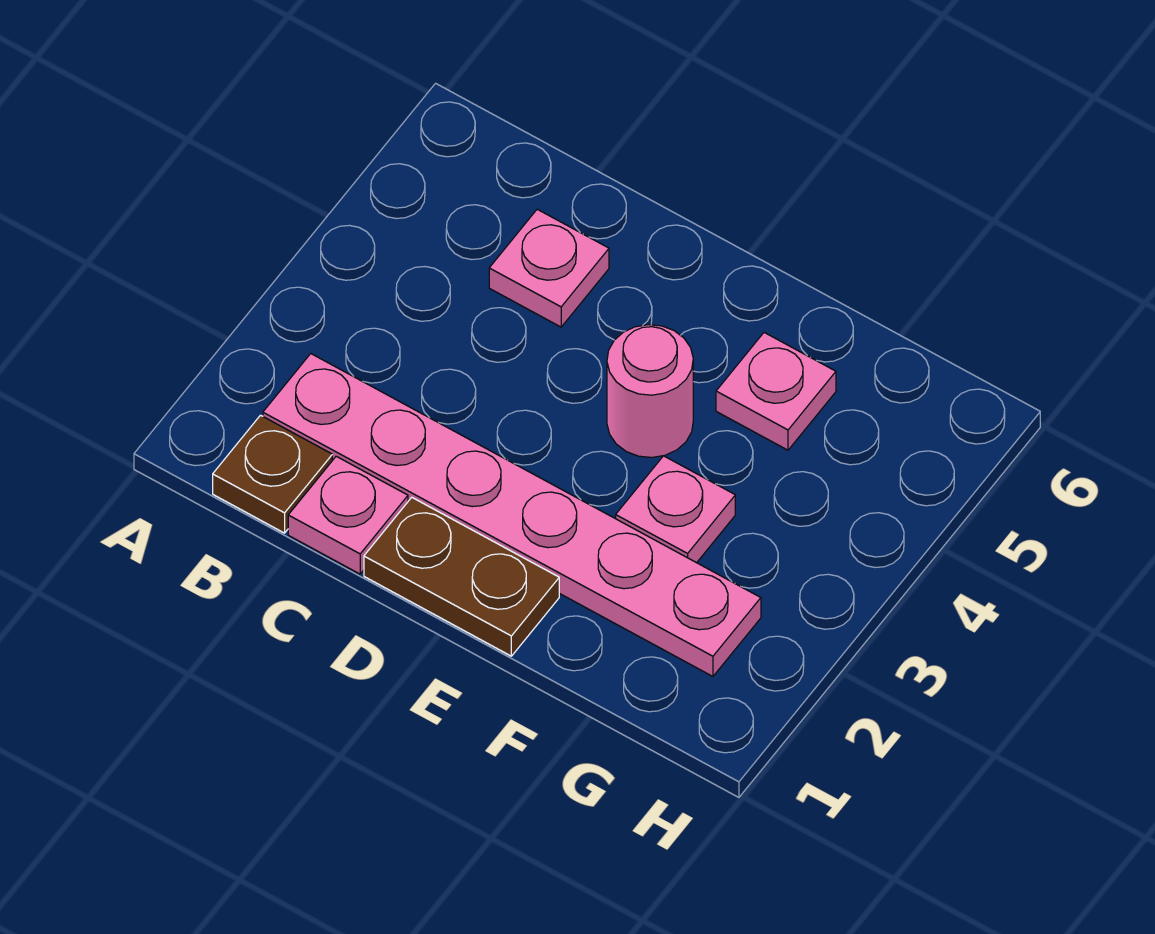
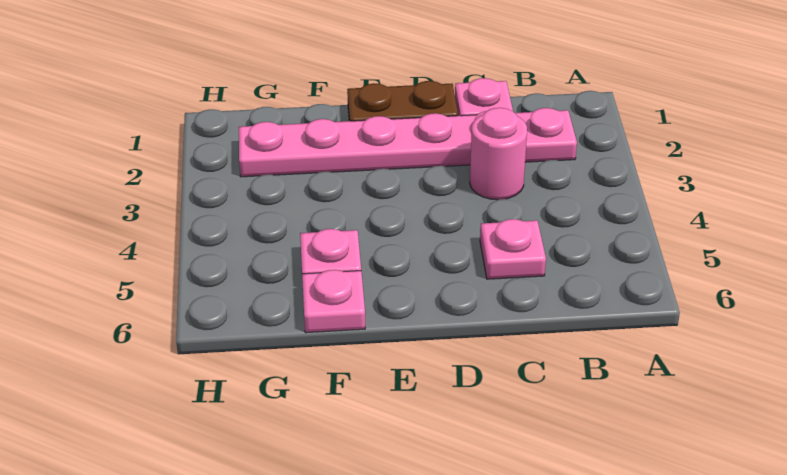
brown plate B1 level 1 -> none
pink round brick E4 level 1 -> pink round brick C3 level 1
pink plate F3 level 1 -> pink plate F6 level 1

